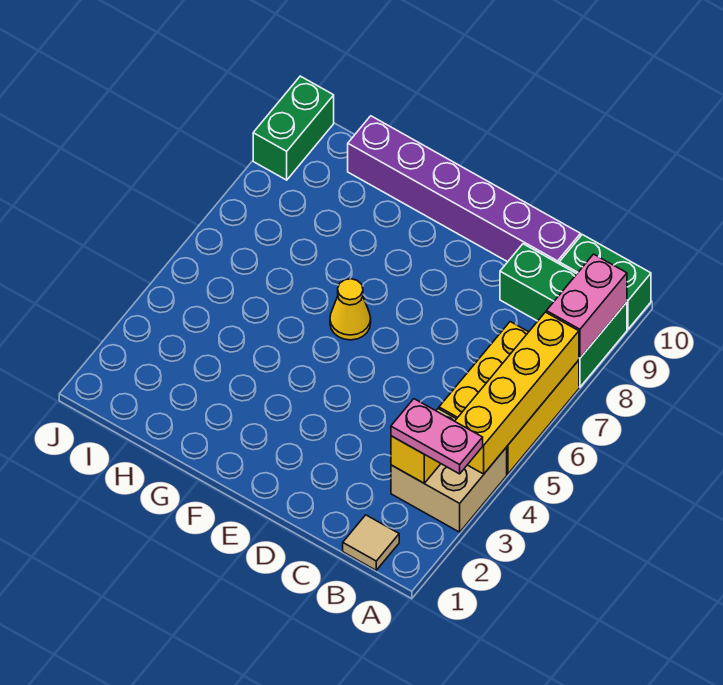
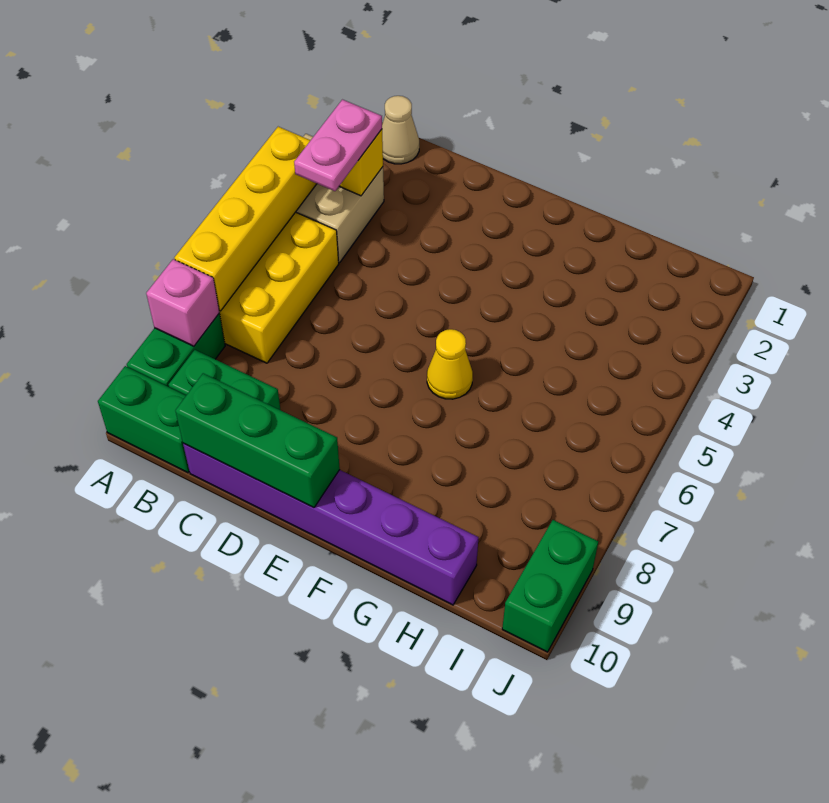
pink plate A3:B3 level 3 -> pink plate B3:B4 level 3
pink brick A8:A9 level 2 -> pink brick A8 level 2
tan tile B1 level 1 -> tan cone B1 level 1
none -> green brick C10:E10 level 2

